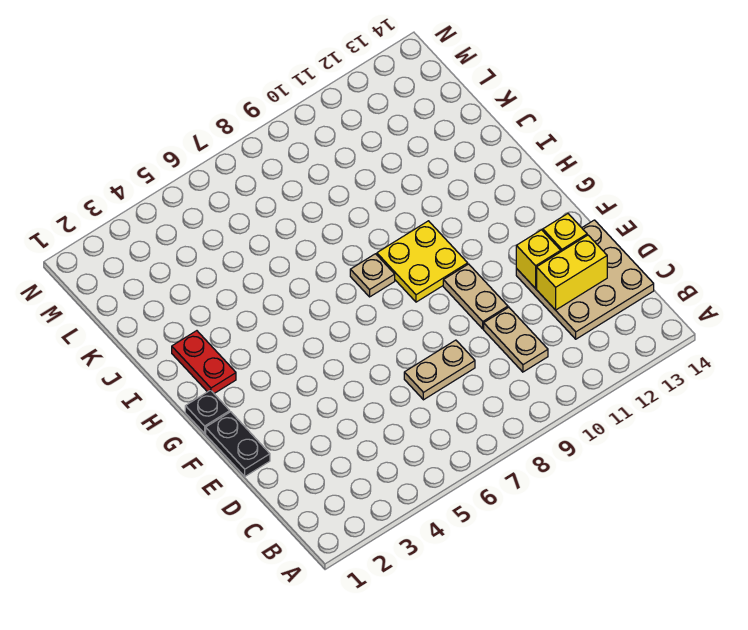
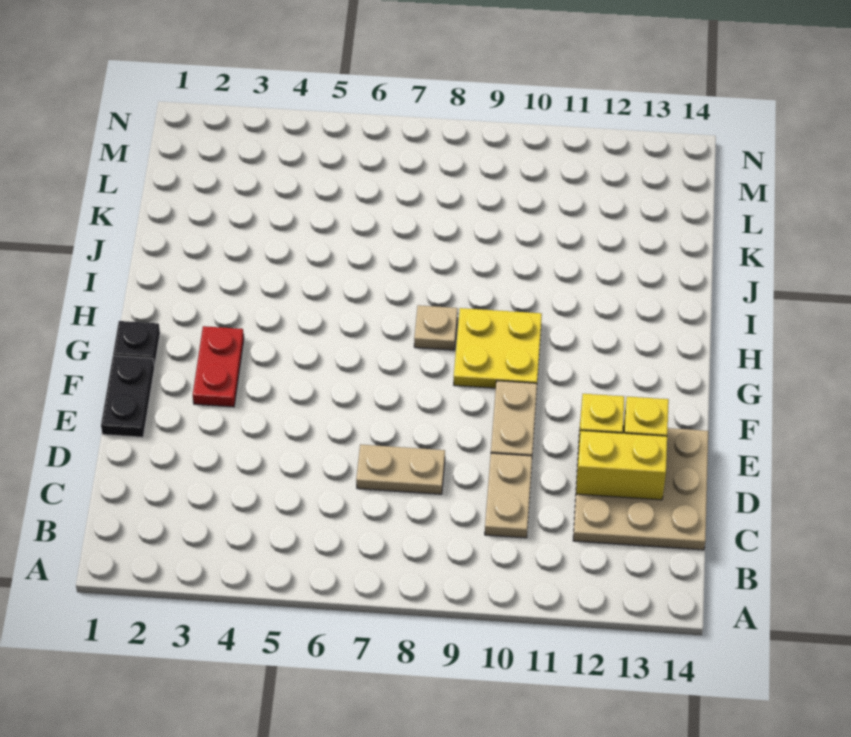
red plate H2:I2 level 1 -> red plate F3:G3 level 1

